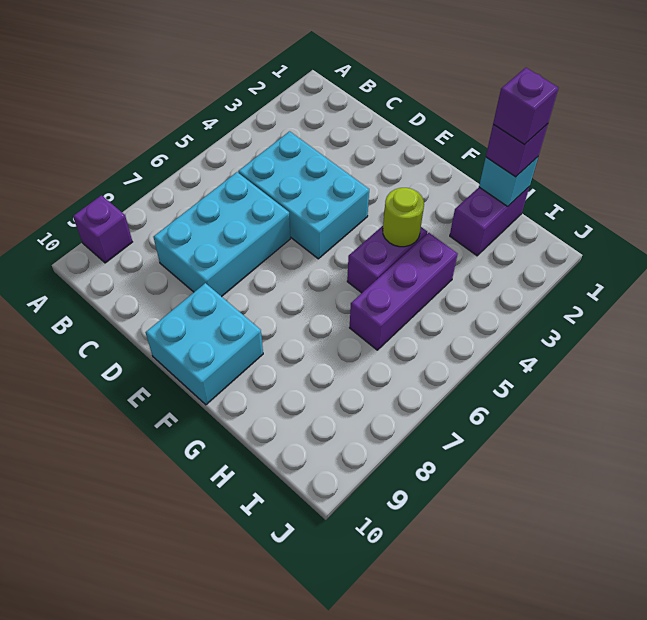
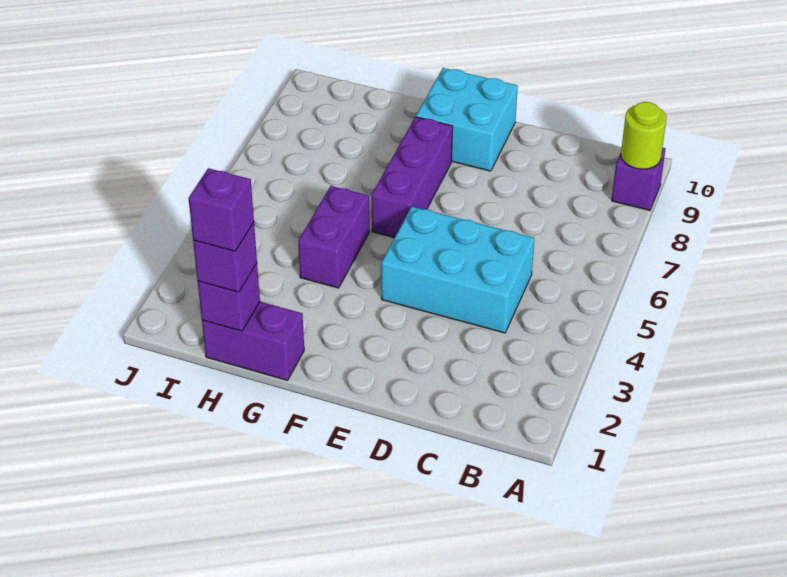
cyan brick C6:D8 level 1 -> none
lime round brick G4 level 2 -> lime round brick A9 level 2
purple brick H1:H2 level 1 -> purple brick G1:H1 level 1
cyan brick H1 level 2 -> purple brick H1 level 2
purple brick H4:H6 level 1 -> purple brick F6:F8 level 1

